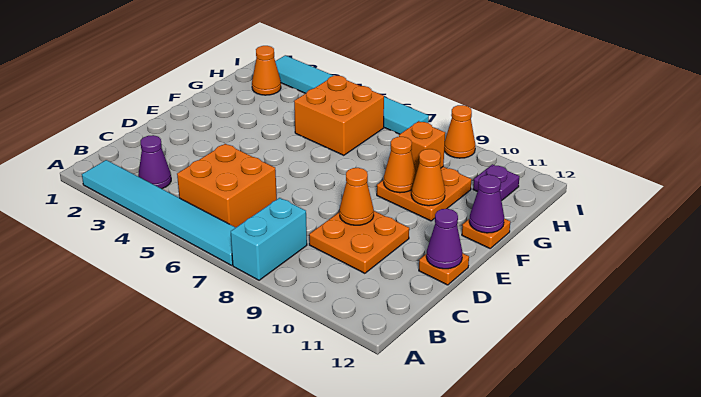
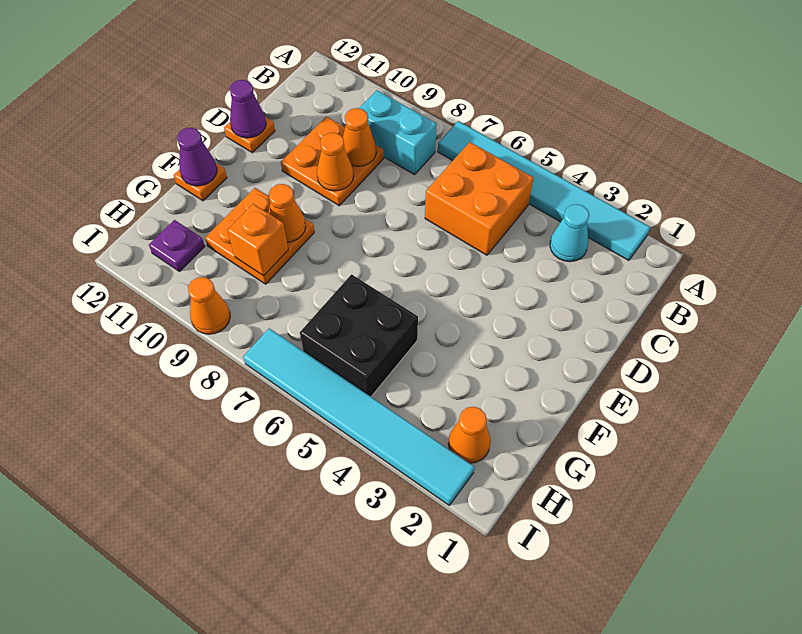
cyan brick A8:B8 level 1 -> cyan brick B8:B9 level 1
purple cone B3 level 1 -> cyan cone B3 level 1
orange cone F10 level 2 -> orange cone C9 level 2
orange brick G5:H6 level 1 -> black brick G5:H6 level 1

